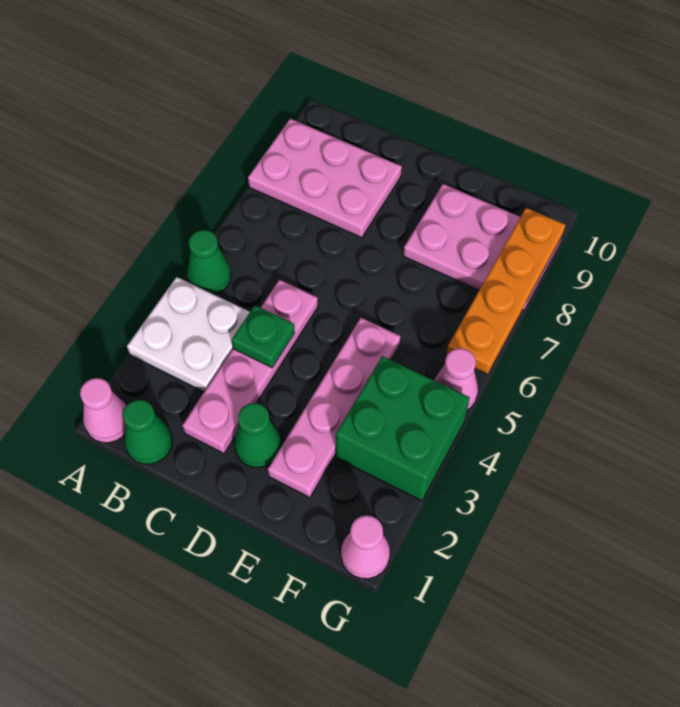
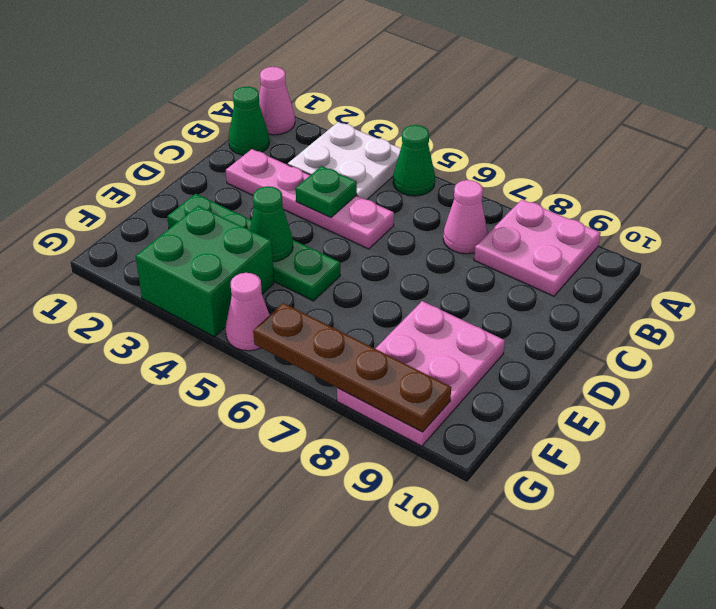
pink plate A8:C9 level 1 -> pink plate A8:B9 level 1
green cone D2 level 1 -> green cone E4 level 2
pink plate E2:E5 level 1 -> green plate E2:E5 level 1
pink cone G1 level 1 -> pink cone B7 level 1
orange plate G6:G9 level 2 -> brown plate G6:G9 level 2

